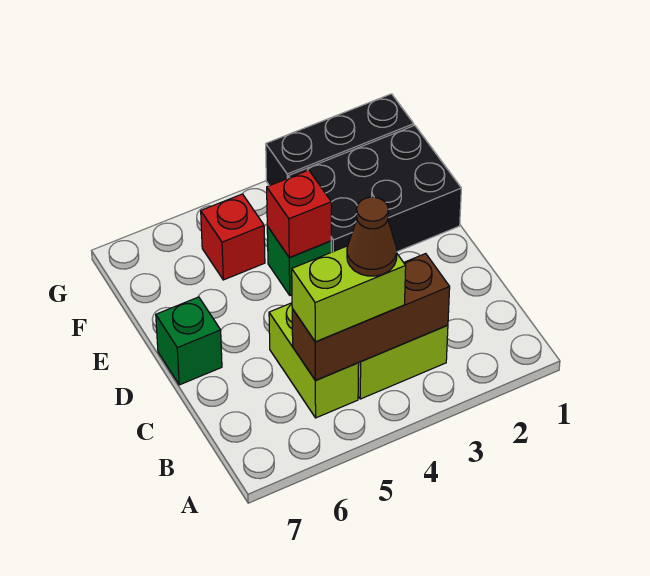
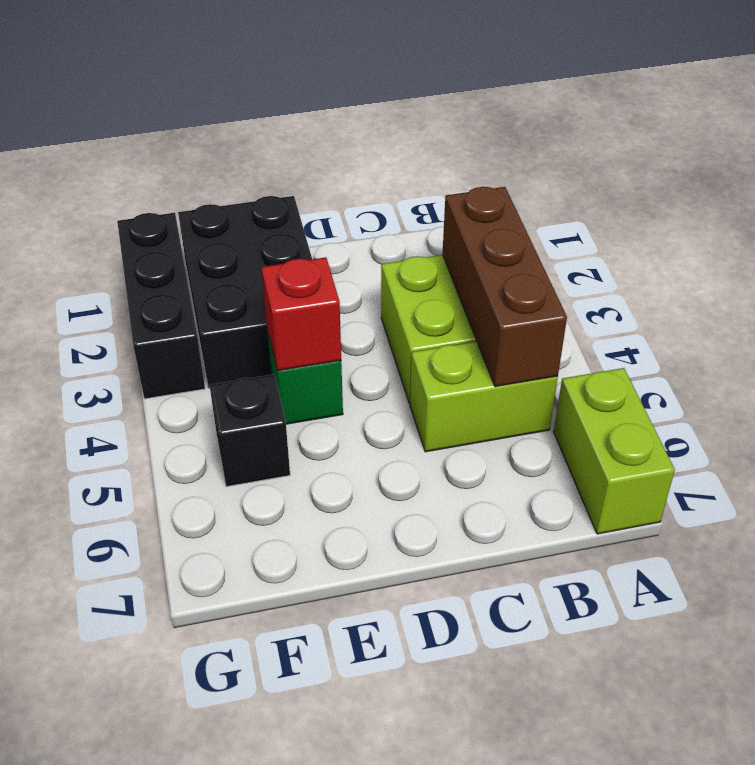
lime brick B4:B5 level 3 -> lime brick A6:A7 level 1
brown cone B4 level 4 -> none
green brick D7 level 1 -> none
red brick F5 level 1 -> black brick F5 level 1

